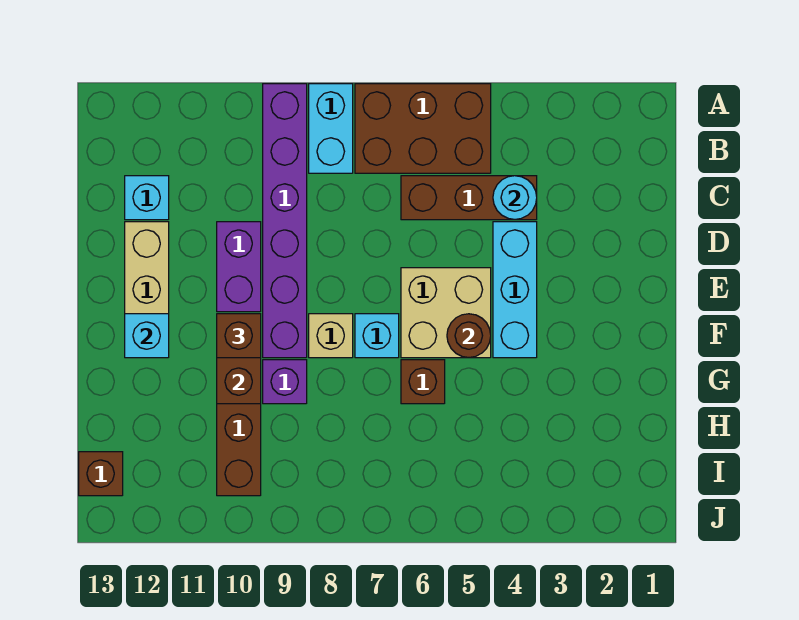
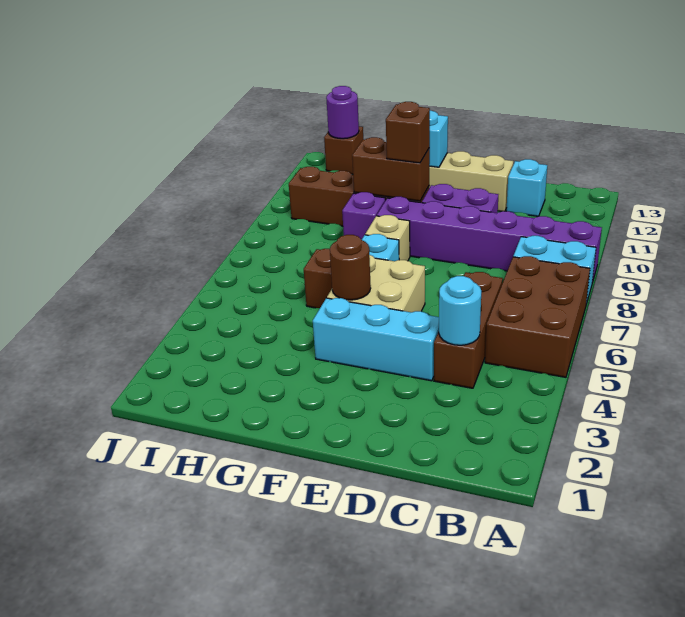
none -> purple round brick I13 level 2

